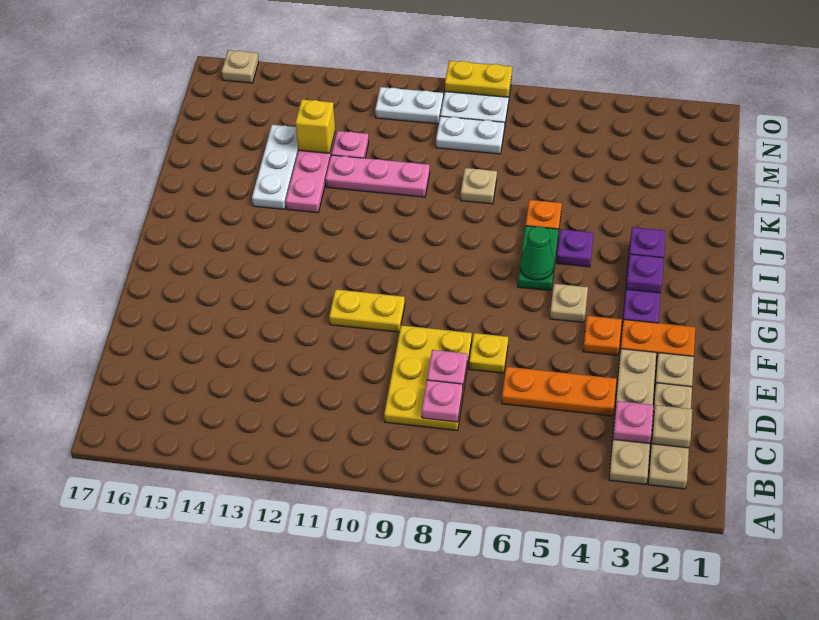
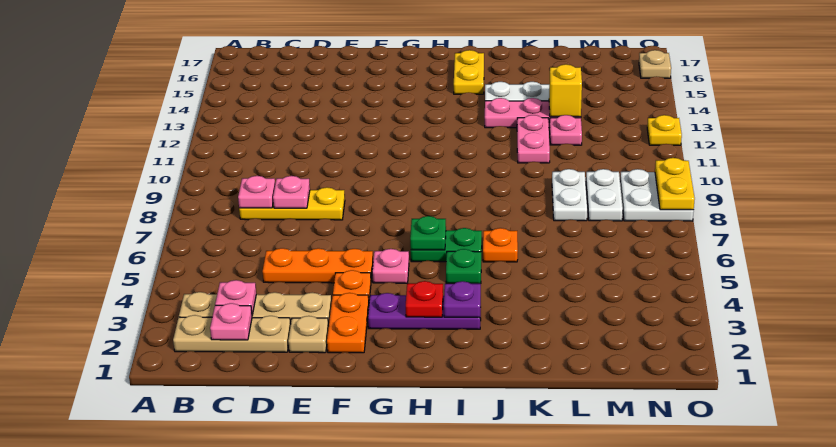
tan plate C2 level 2 -> pink plate C2 level 2
yellow plate C8:E9 level 1 -> yellow plate C8:E8 level 1
orange plate D4:D6 level 1 -> orange plate D5:F5 level 1
yellow plate E7 level 1 -> yellow plate O12 level 1
yellow plate F10:F11 level 1 -> yellow plate I15:I16 level 1
tan plate G5 level 1 -> pink plate G5 level 1
purple plate H3 level 2 -> red plate H3 level 2
green cone H6 level 2 -> green plate H6 level 2
purple plate I5 level 1 -> green plate I5 level 1
tan plate K8 level 1 -> none
pink plate K10:K12 level 1 -> pink plate K11:K12 level 1
white plate N10:N11 level 1 -> white plate L8:L9 level 1

